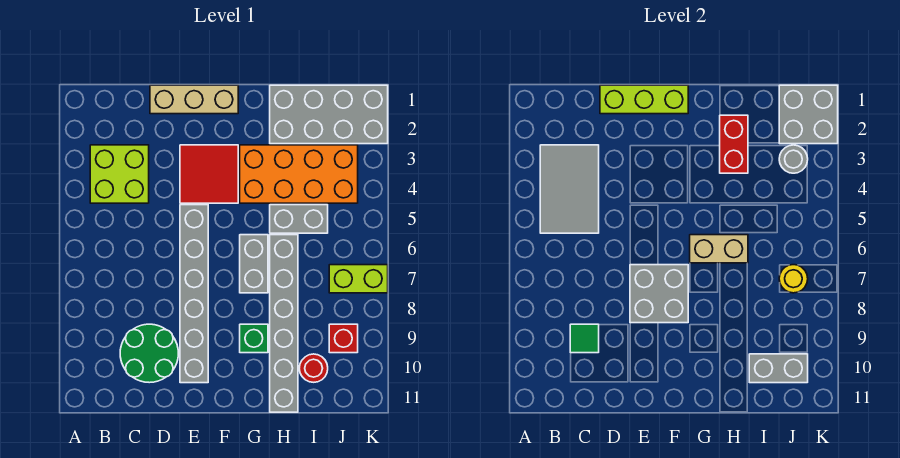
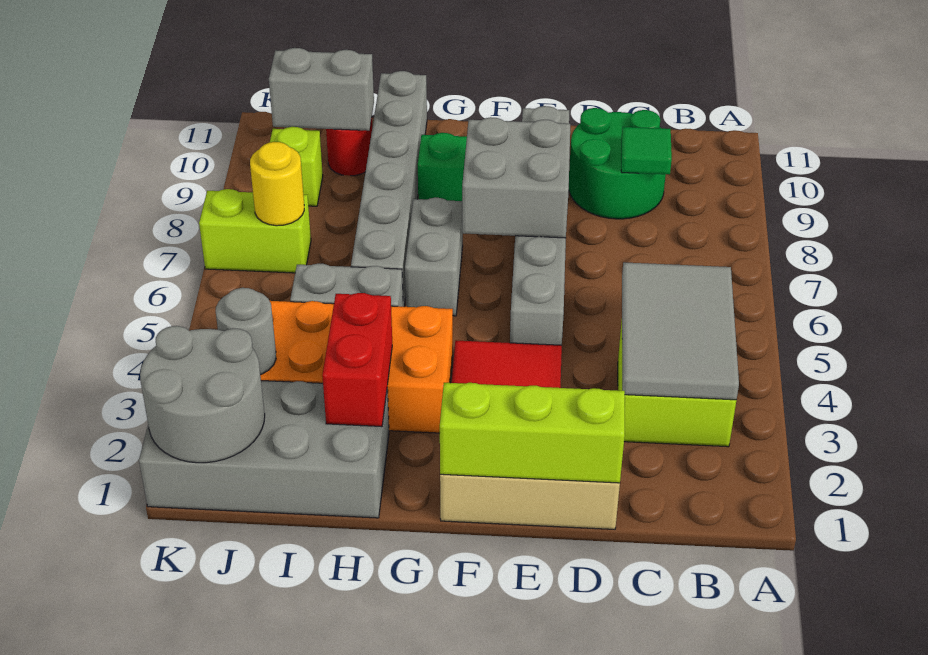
tan brick G6:H6 level 2 -> none
grey brick J1:K2 level 2 -> grey round brick J1:K2 level 2
red brick J9 level 1 -> lime brick J9 level 1

